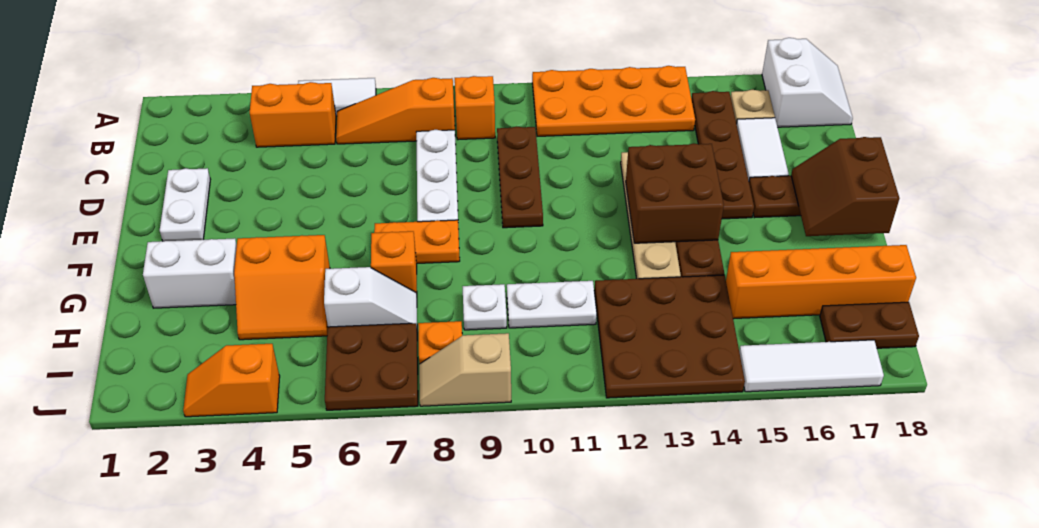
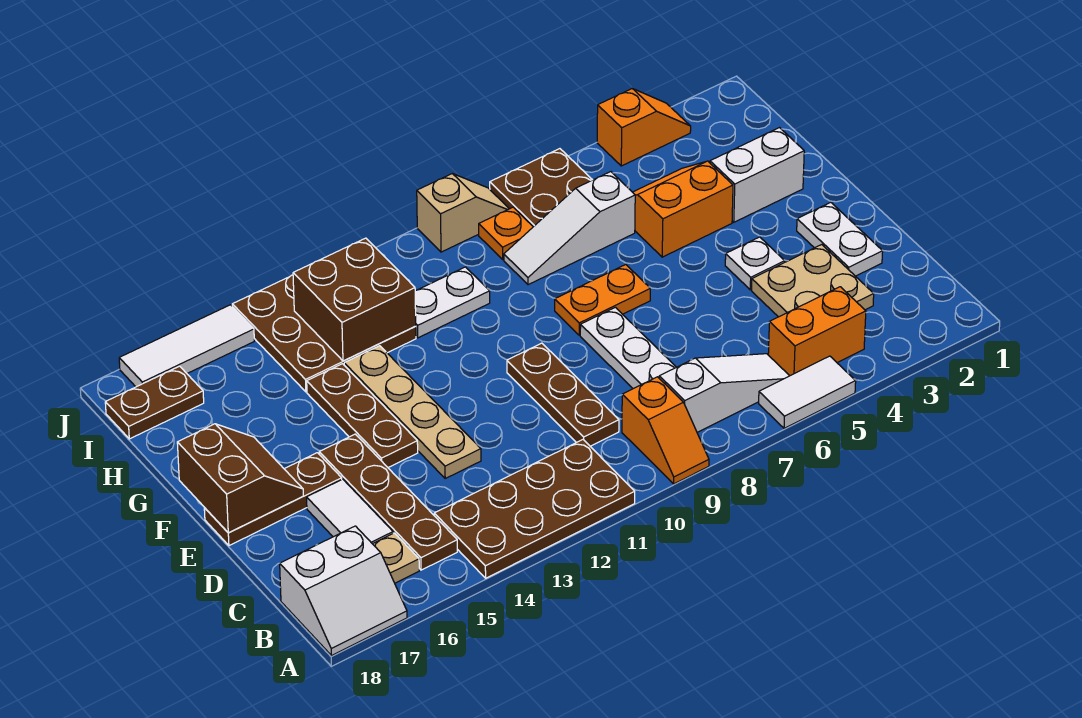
orange plate A11:B14 level 1 -> brown plate A11:B14 level 1
white slope A17:B18 level 1 top 17 -> white slope A17:B18 level 1 top B
orange slope B6:B8 level 1 top 8 -> white slope B6:B8 level 1 top 8
none -> tan plate C3:D4 level 1
brown brick E13:F14 level 2 -> brown brick H12:I13 level 2
orange brick G7 level 1 -> none
white slope H6:H7 level 1 top 6 -> white slope H6:H8 level 1 top 6
white plate H9 level 1 -> white plate E4 level 1
orange brick H15:H18 level 1 -> none

